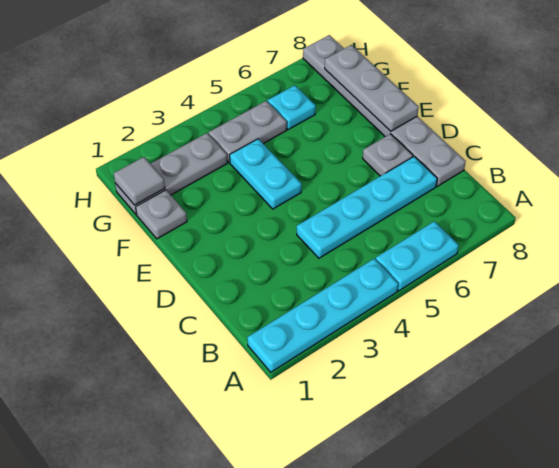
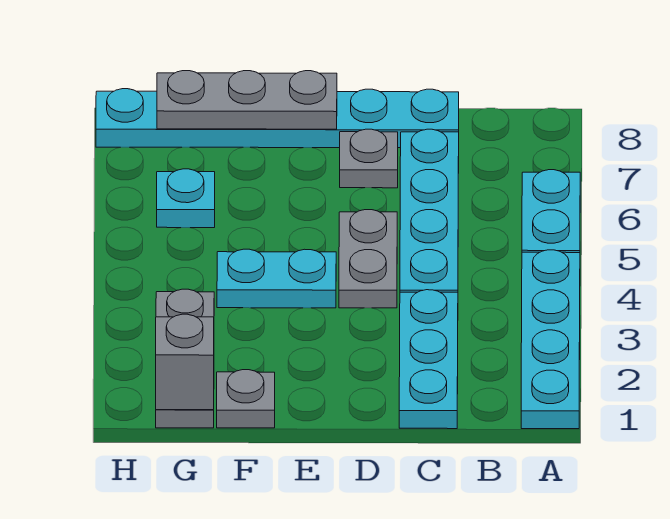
none -> cyan plate C1:C3 level 1
grey plate C8:H8 level 1 -> cyan plate C8:H8 level 1
grey tile G1 level 2 -> grey brick G1 level 2
grey plate G4:G5 level 1 -> grey plate D4:D5 level 1

